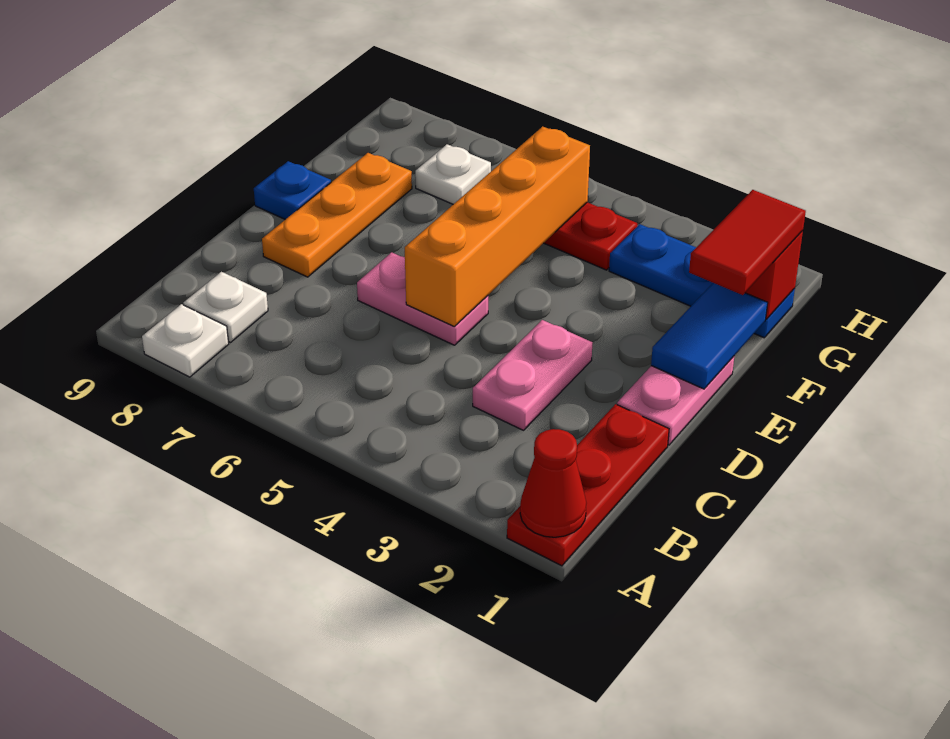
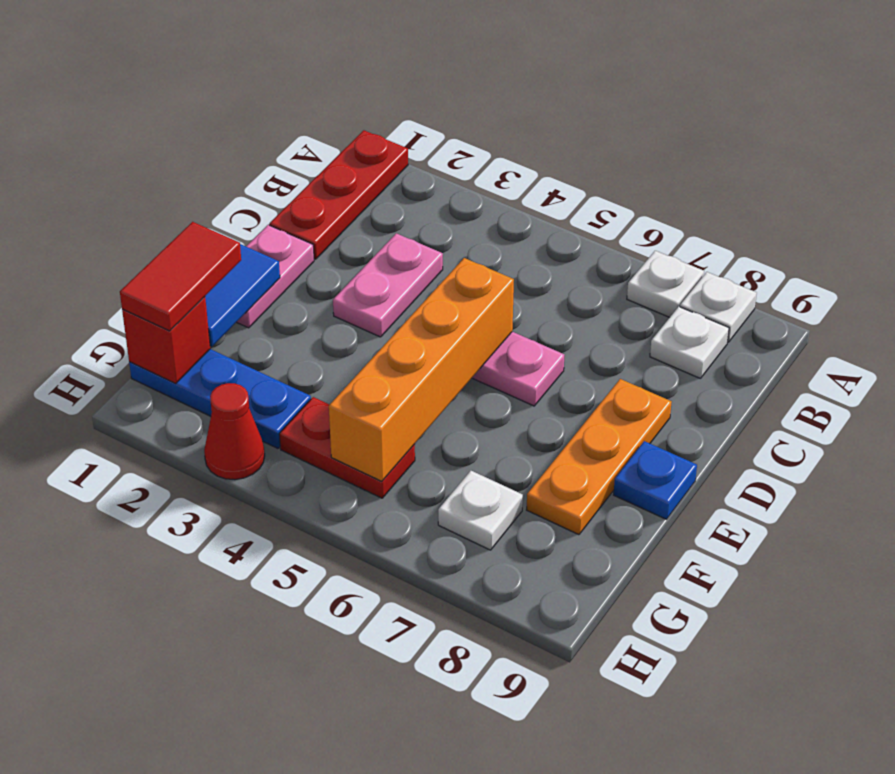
red cone A1 level 2 -> red cone H3 level 1
none -> white plate A7 level 1

